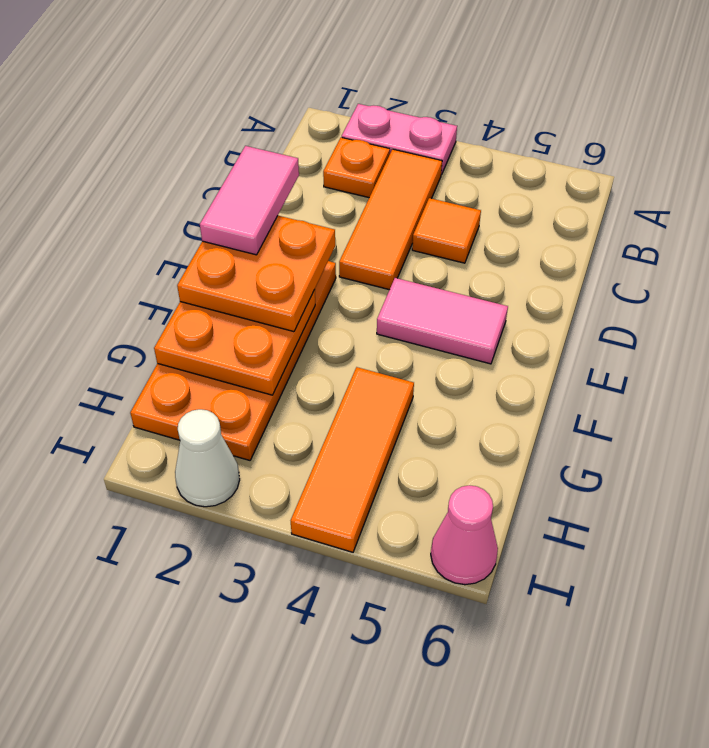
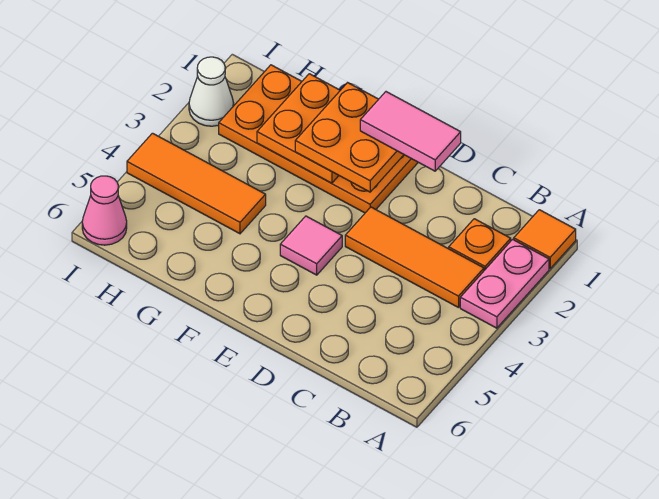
orange tile C4 level 1 -> orange tile A1 level 1
pink tile E4:E5 level 1 -> pink tile E4 level 1

